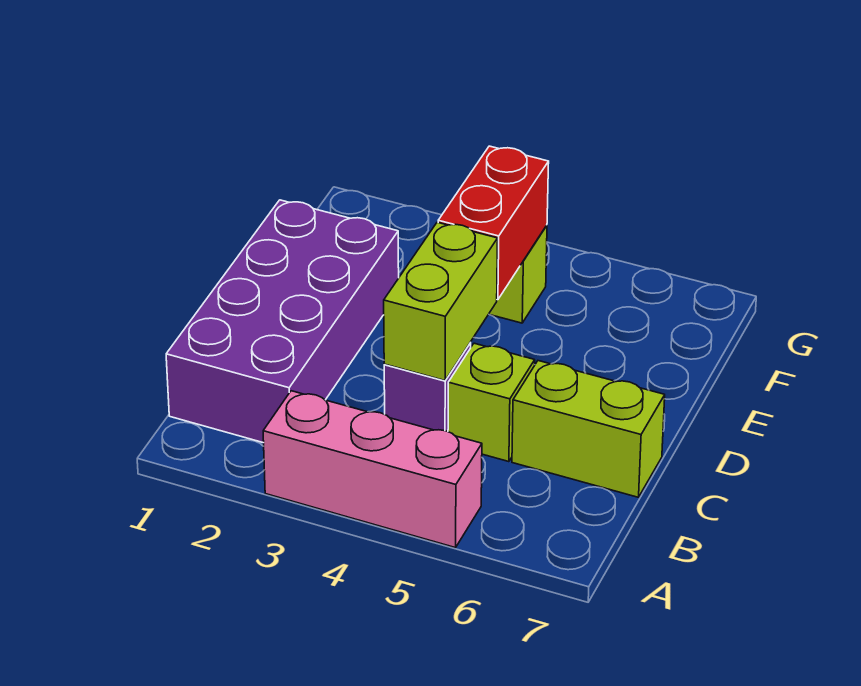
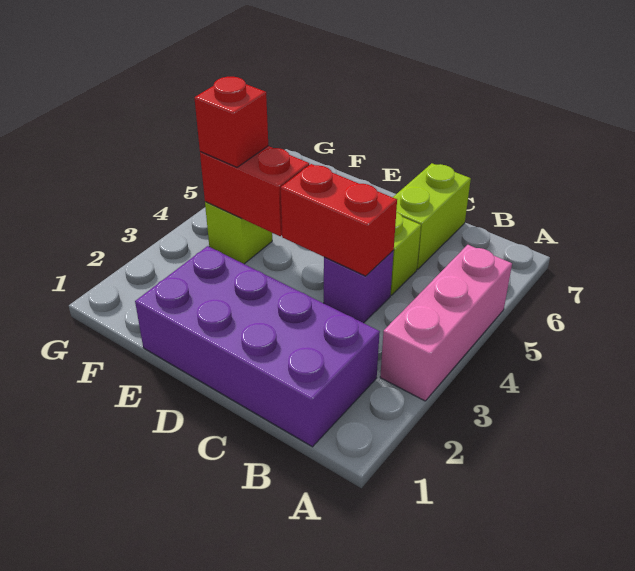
lime brick C4:D4 level 2 -> red brick C4:D4 level 2
none -> red brick F4 level 3

